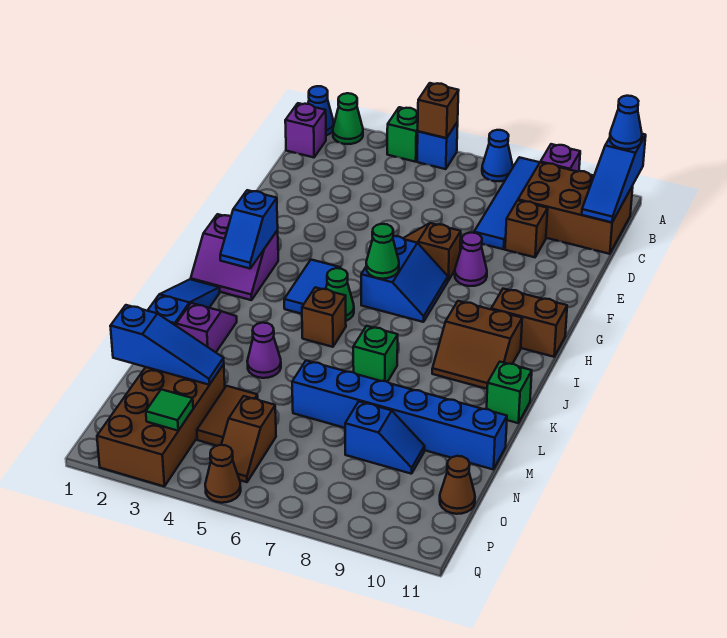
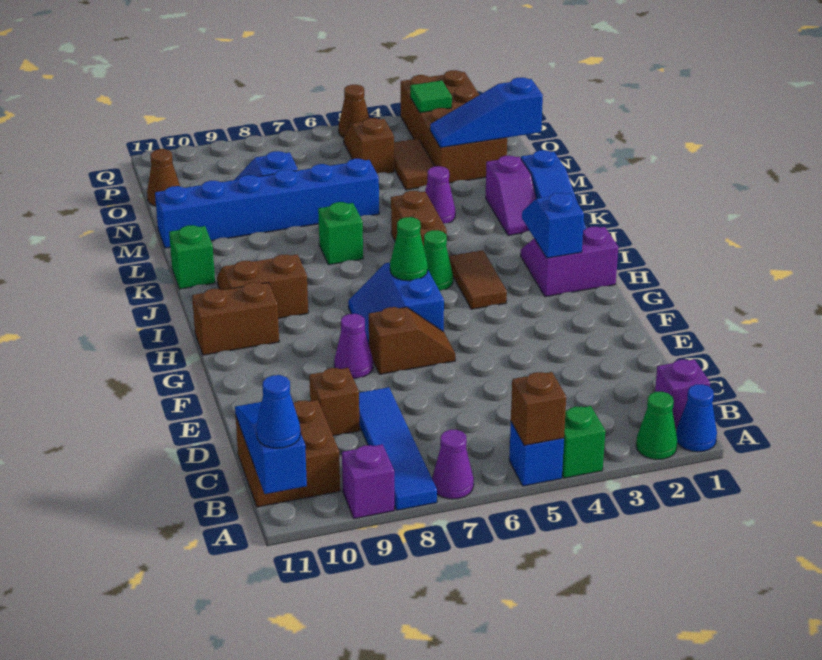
blue cone A7 level 1 -> purple cone A7 level 1
brown brick B9:C11 level 1 -> brown brick B10:C11 level 1
blue tile H4:I4 level 1 -> brown tile H4:I4 level 1
brown brick J5 level 1 -> brown brick J5:K5 level 1

